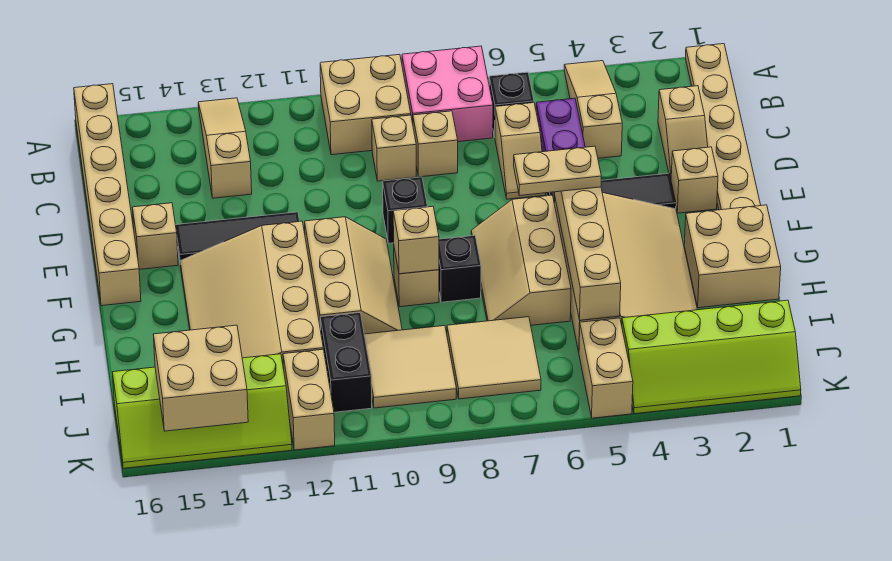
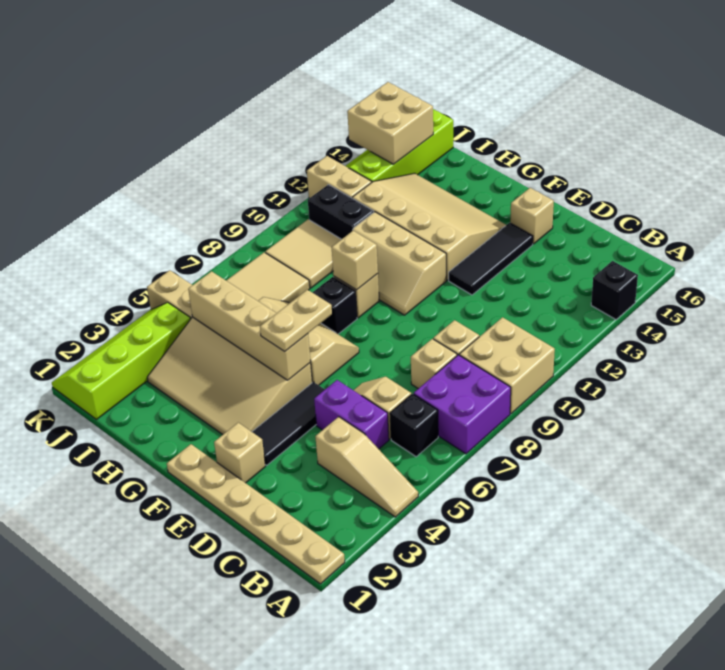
pink brick A7:B8 level 1 -> purple brick A7:B8 level 1
tan slope A13:C13 level 1 top C -> none
tan brick A16:F16 level 1 -> none
tan slope C2:D2 level 1 top C -> none
black brick E9 level 1 -> black brick A14 level 1
tan brick G1:H2 level 1 -> none

